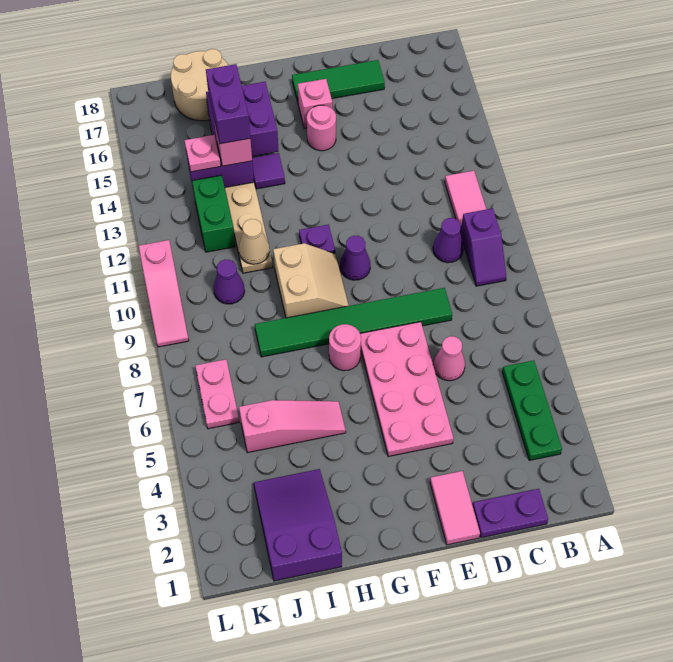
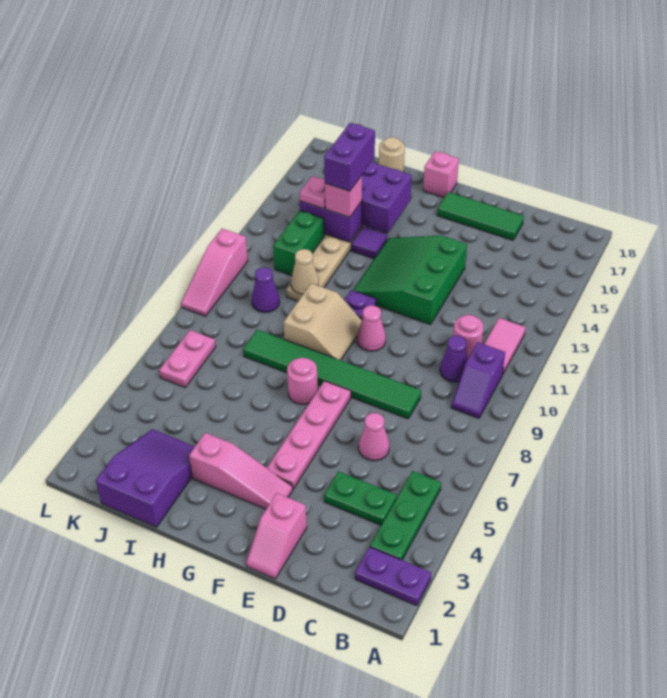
purple plate C1:D1 level 1 -> purple plate A2:B2 level 1
none -> green plate C4:D4 level 1
pink tile E1:E2 level 1 -> pink slope E1:E2 level 1 top 2
pink plate E4:F7 level 1 -> pink plate F4:F7 level 1
none -> green slope E12:G14 level 1 top E
purple cone F10 level 1 -> pink cone F10 level 1
pink round brick F15 level 1 -> pink round brick C11 level 1
pink brick F16 level 1 -> pink brick G18 level 1
pink slope H5:J5 level 1 top J -> pink slope F3:H3 level 1 top H
tan round brick I17:J18 level 1 -> tan round brick I18 level 1

